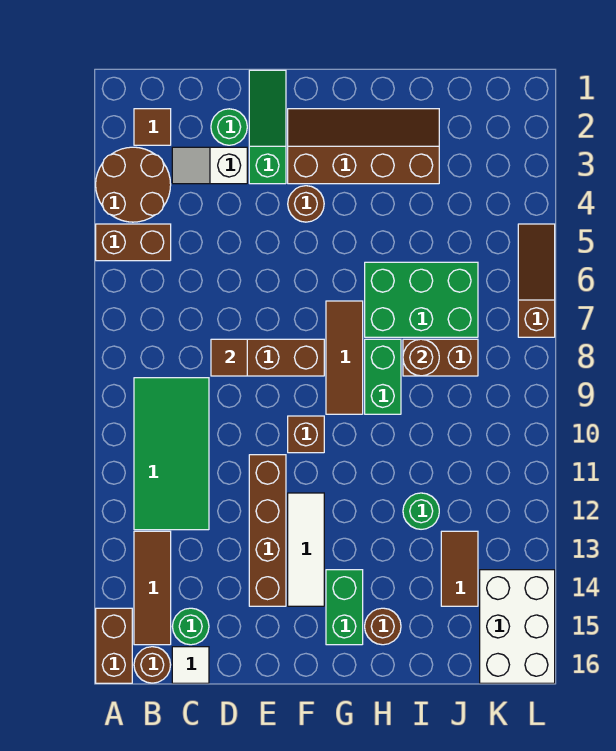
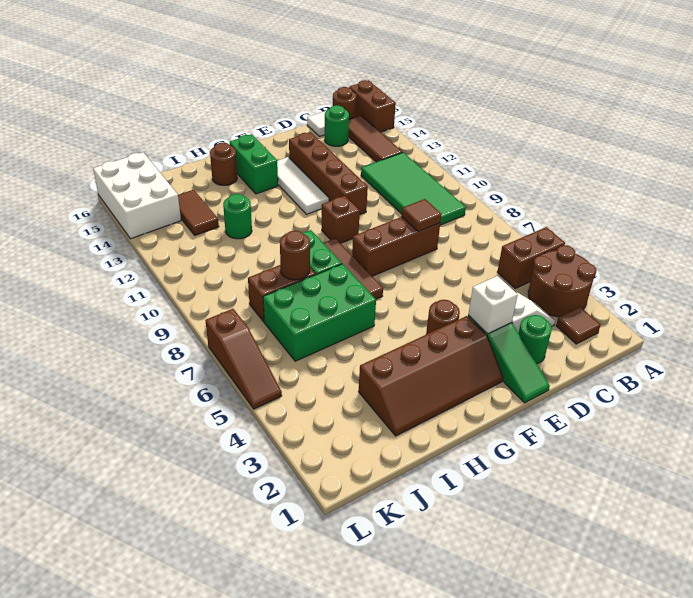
none -> white brick E3 level 2

